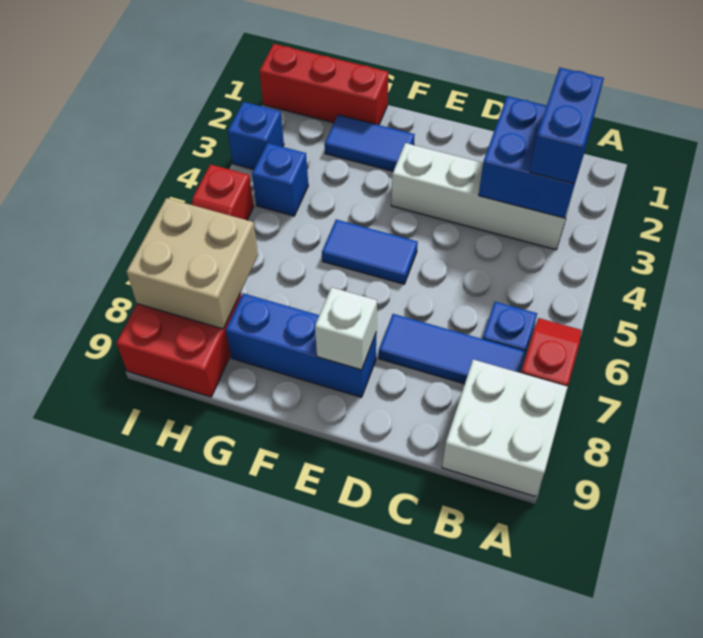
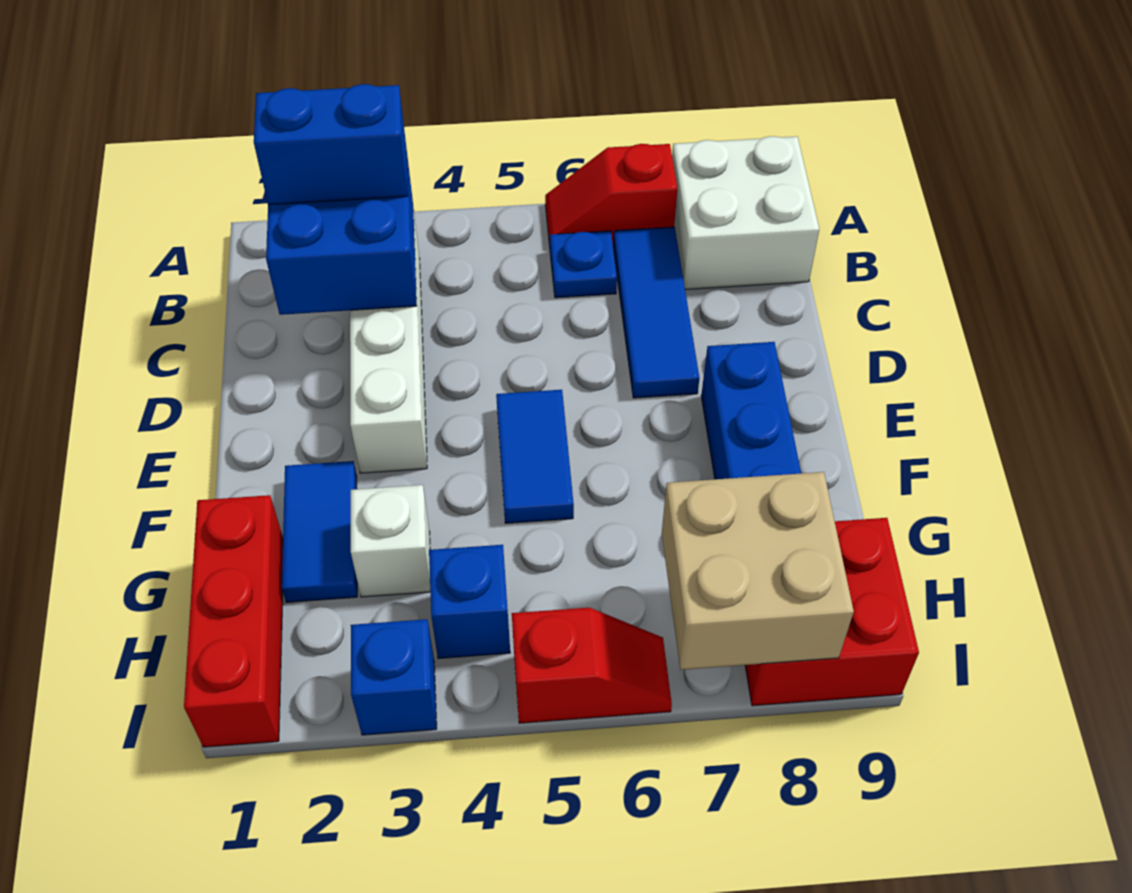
white brick E8 level 2 -> white brick G3 level 1

